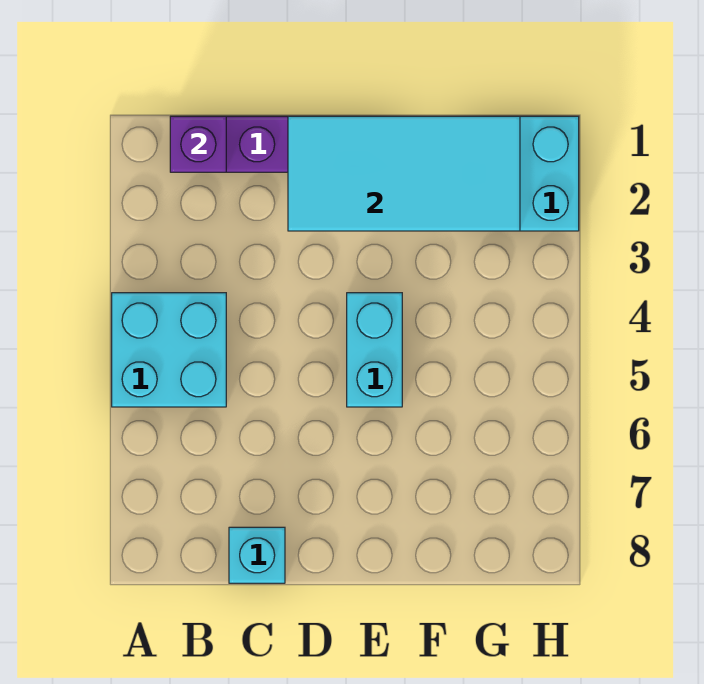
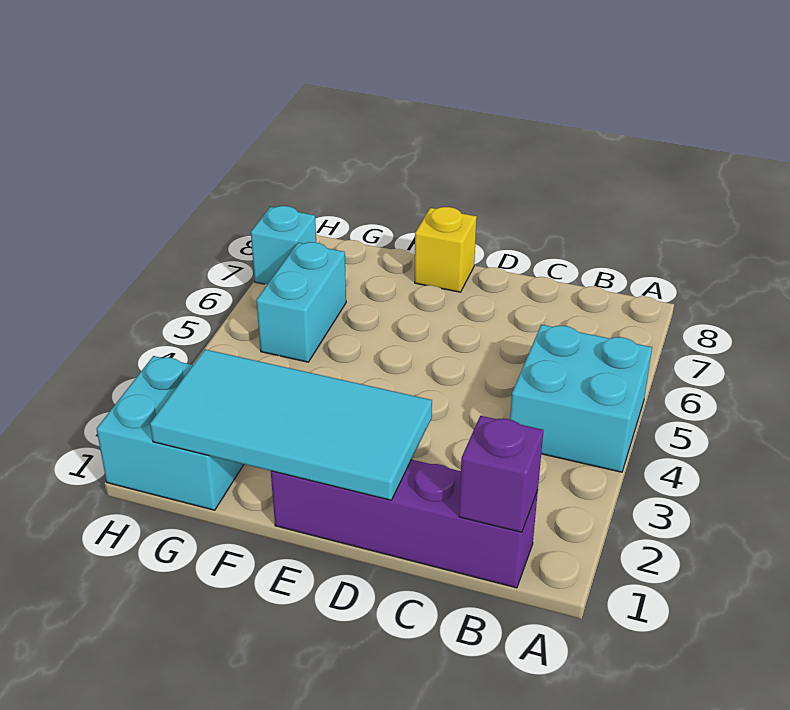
cyan brick C8 level 1 -> cyan brick H7 level 1
cyan brick E4:E5 level 1 -> cyan brick G5:G6 level 1
none -> yellow brick E8 level 1

